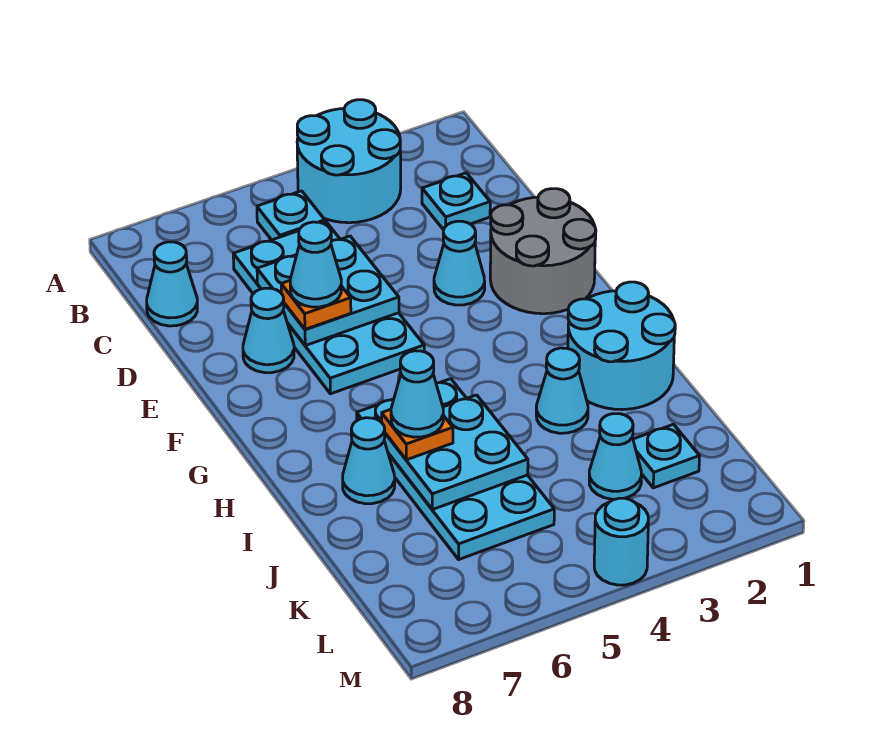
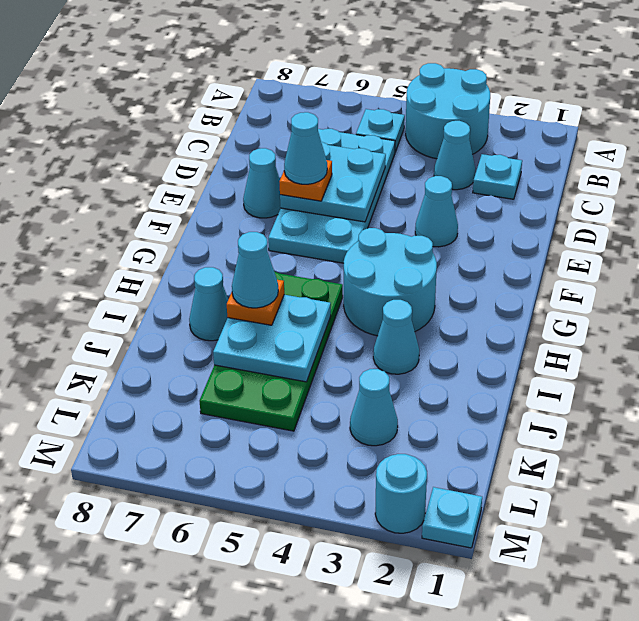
cyan cone C8 level 1 -> cyan cone C3 level 1
grey round brick E1:F2 level 1 -> none
cyan round brick H1:I2 level 1 -> cyan round brick G3:H4 level 1
cyan plate H5:K6 level 1 -> green plate H5:K6 level 1
cyan plate K2 level 1 -> cyan plate M1 level 1
cyan round brick M4 level 1 -> cyan round brick M2 level 1

